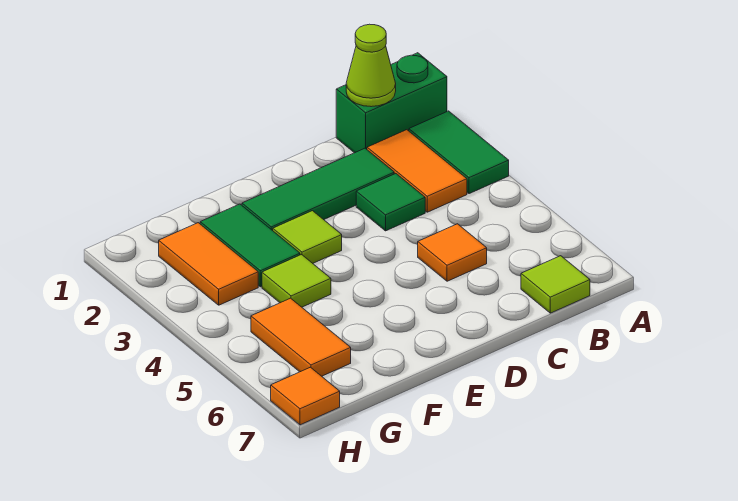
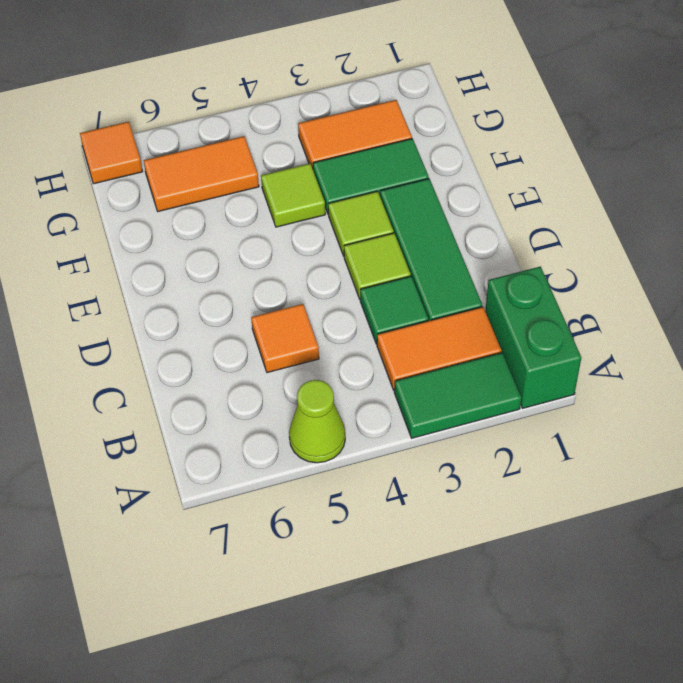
lime cone B1 level 2 -> lime cone A5 level 1
lime tile B7 level 1 -> lime tile D3 level 1

